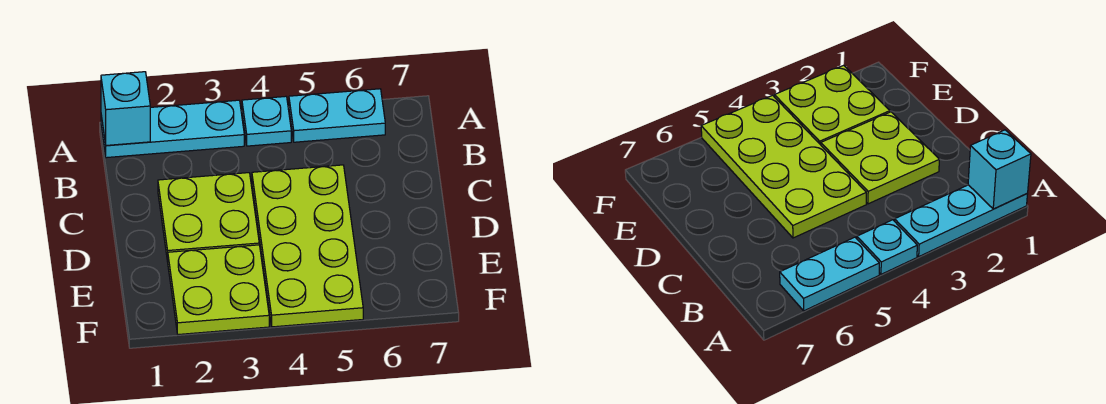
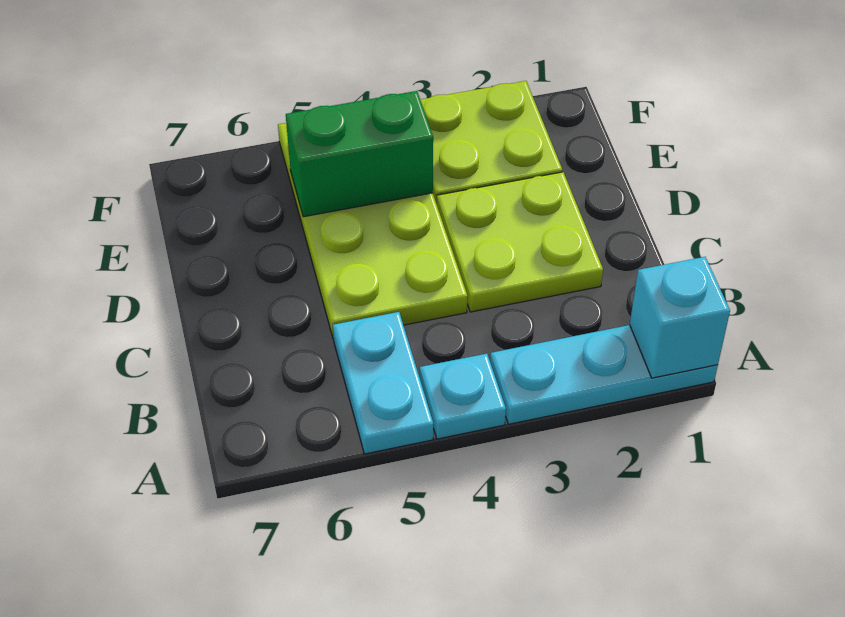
cyan plate A5:A6 level 1 -> cyan plate A5:B5 level 1
none -> green brick E4:E5 level 2

